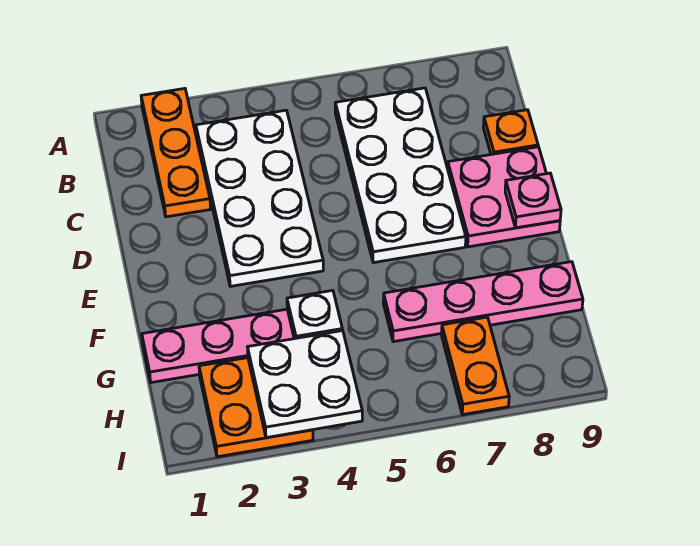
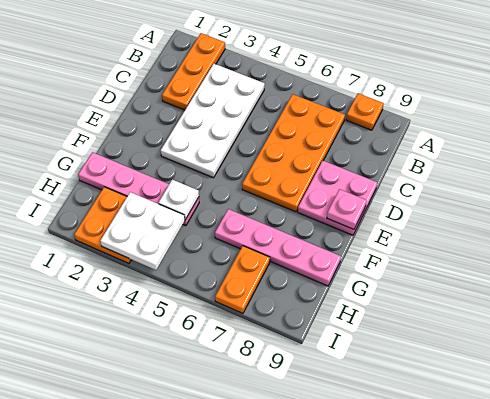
white plate B6:E7 level 1 -> orange plate B6:E7 level 1
orange plate C9 level 1 -> orange plate A8 level 1

